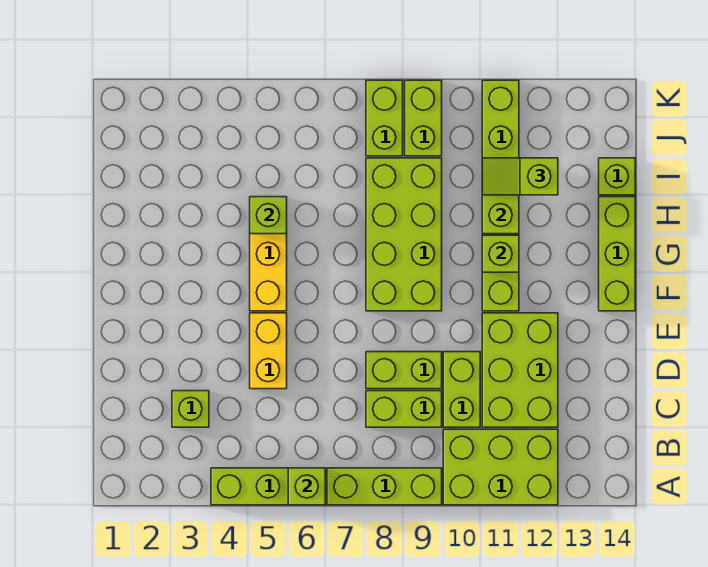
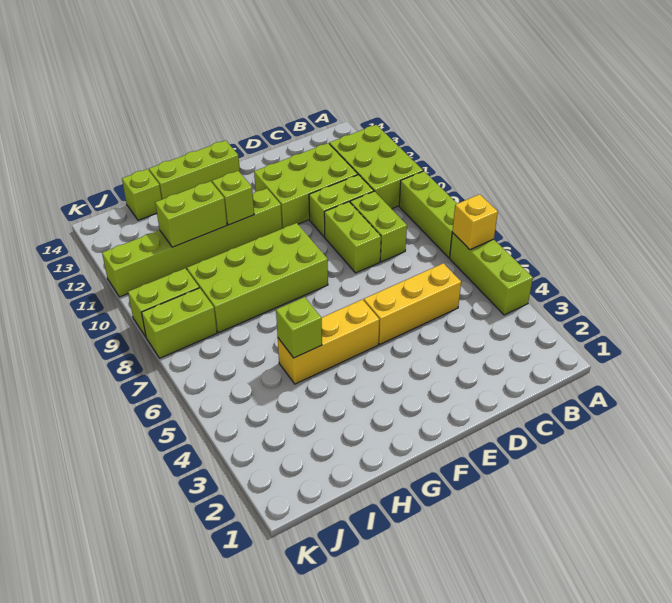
lime brick A6 level 2 -> yellow brick A6 level 2
lime brick C3 level 1 -> none
yellow brick D5:E5 level 1 -> yellow brick C5:E5 level 1
lime slope I11:I12 level 3 top 12 -> none

